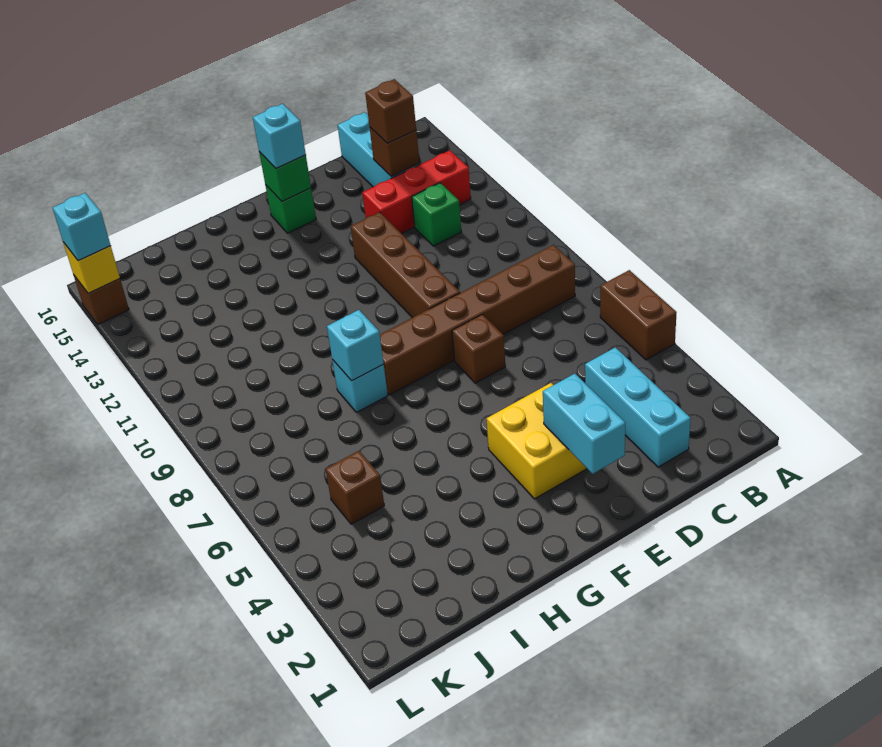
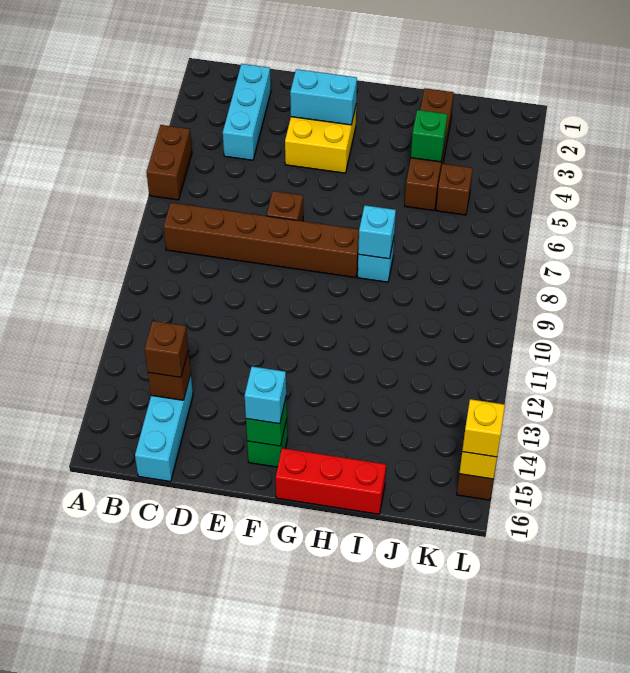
red brick B13:D13 level 1 -> red brick G16:I16 level 1
green brick C12 level 1 -> green brick I4 level 2
cyan brick E2:E3 level 2 -> cyan brick E3:F3 level 2
brown brick E9:E12 level 1 -> brown brick I2:I5 level 1
cyan brick L15 level 3 -> yellow brick L15 level 3

